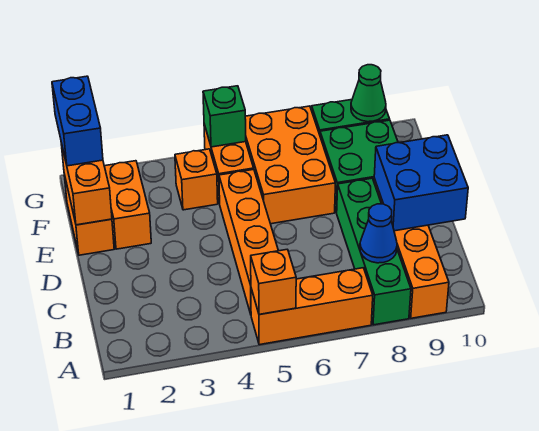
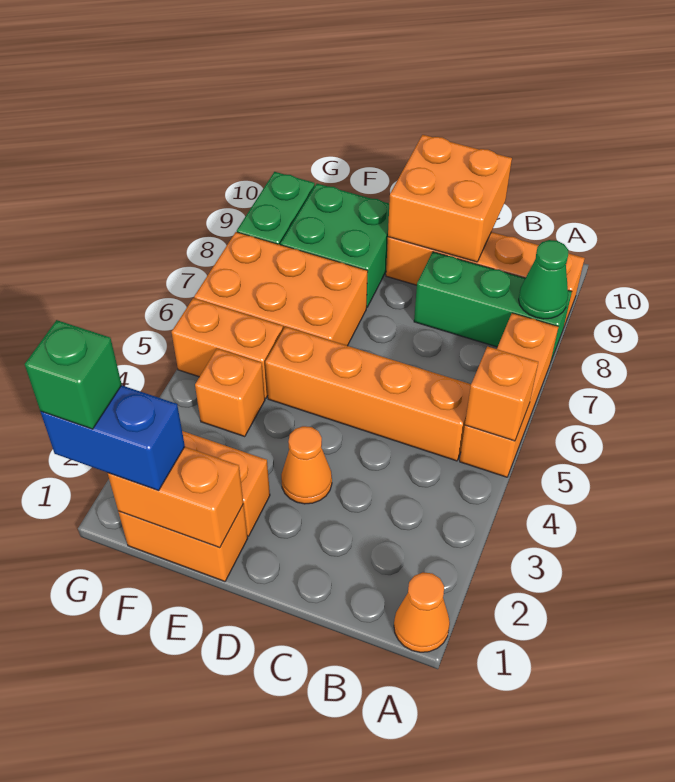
none -> orange cone A1 level 1
green brick A8:D8 level 1 -> green brick A8:C8 level 1
blue cone B8 level 2 -> none
blue brick C9:D10 level 2 -> orange brick C9:D10 level 2
none -> orange cone D3 level 1
green brick G5 level 2 -> green brick G1 level 4
green cone G9 level 2 -> green cone A8 level 2

